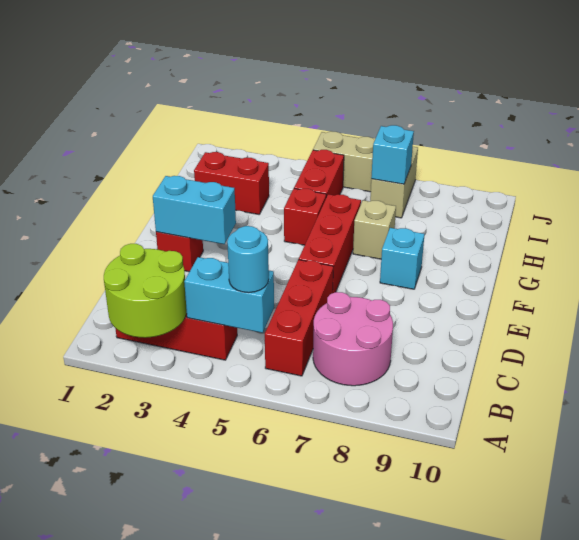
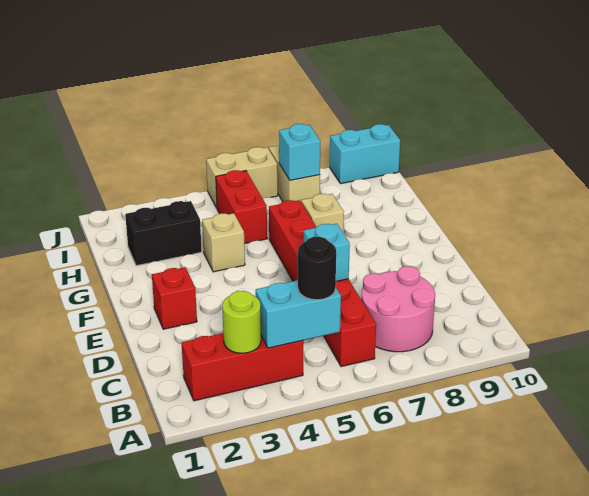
lime round brick A2:B3 level 2 -> lime round brick B3 level 2
cyan round brick B5 level 3 -> black round brick B5 level 3
cyan brick E2:E3 level 2 -> cyan brick J9:J10 level 1
cyan brick F8 level 1 -> cyan brick D6 level 2
none -> tan brick G4 level 1
red brick G5 level 1 -> none
red brick H2:H3 level 1 -> black brick H2:H3 level 1

